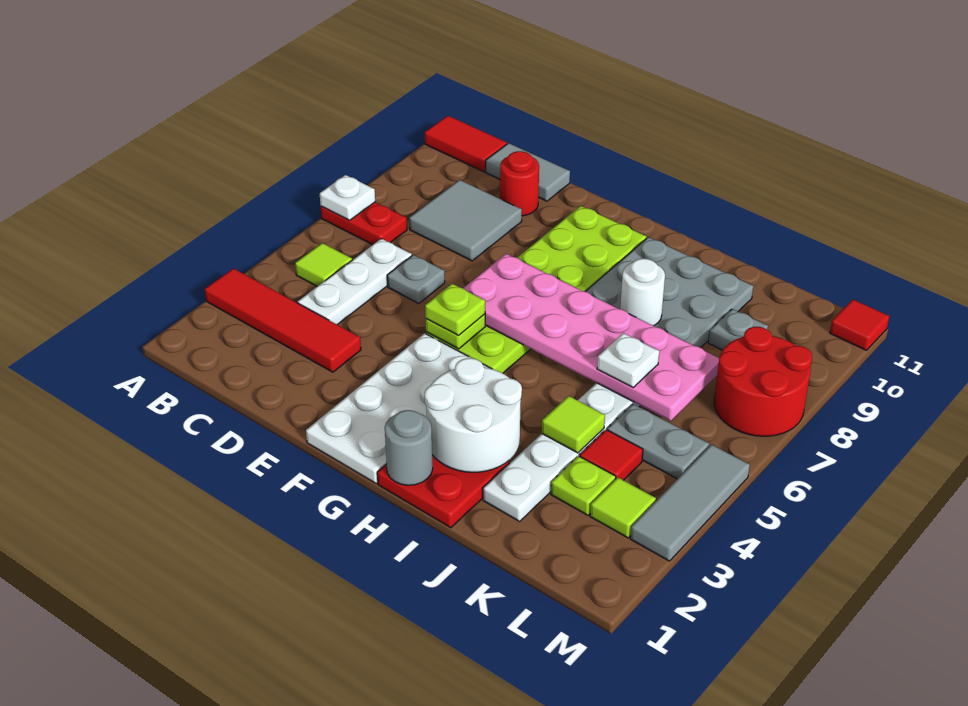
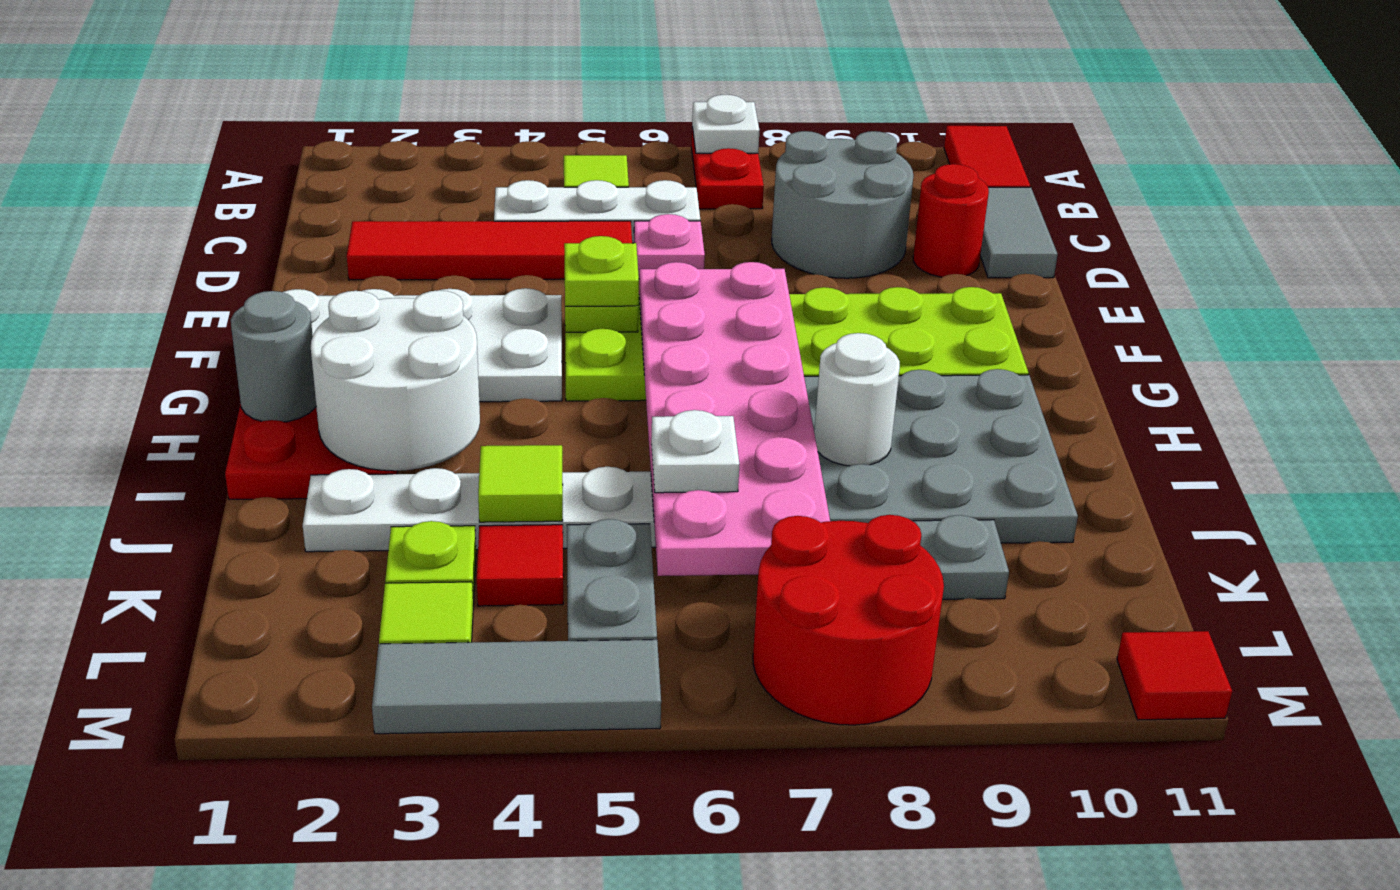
red tile A3:D3 level 1 -> red tile D2:D5 level 1
grey tile C8:D9 level 1 -> grey round brick C8:D9 level 1
grey plate D6 level 1 -> pink plate D6 level 1

